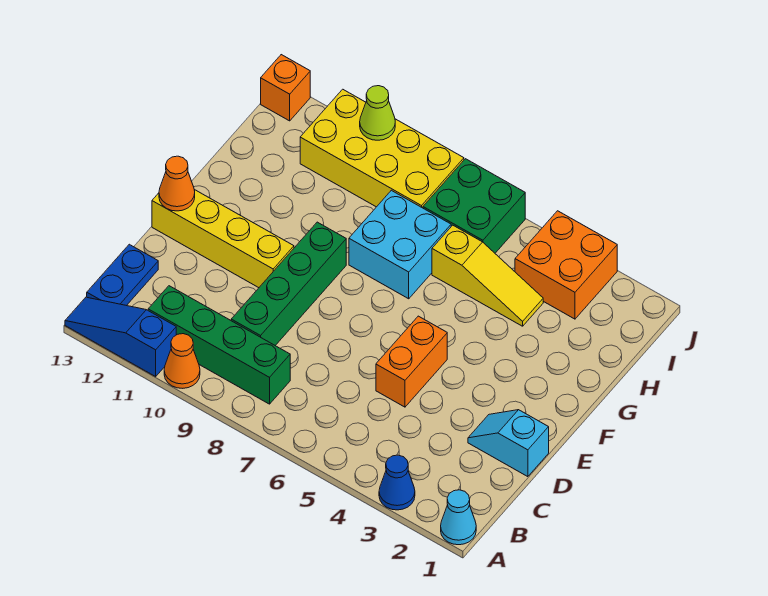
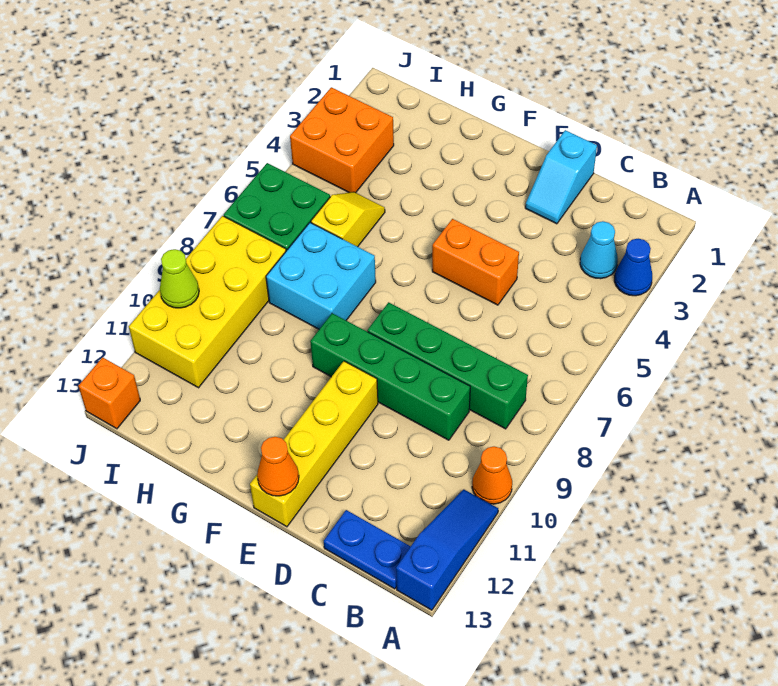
cyan cone A1 level 1 -> cyan cone B3 level 1
blue slope A11:A13 level 1 top 11 -> blue slope A11:A13 level 1 top 13
green brick B8:B11 level 1 -> green brick B8:E8 level 1
yellow slope H4:H6 level 1 top 6 -> yellow slope H5:H6 level 1 top 6

